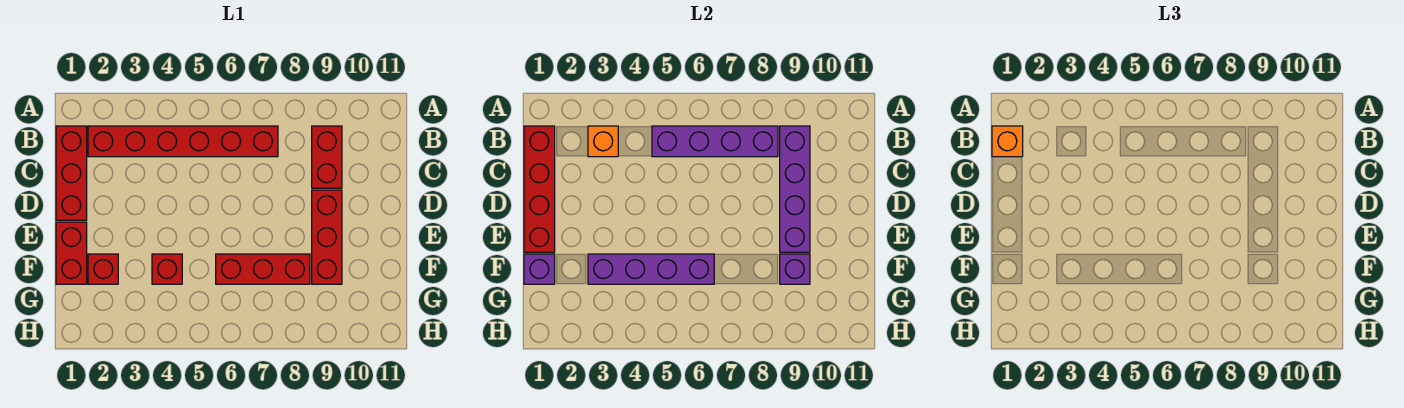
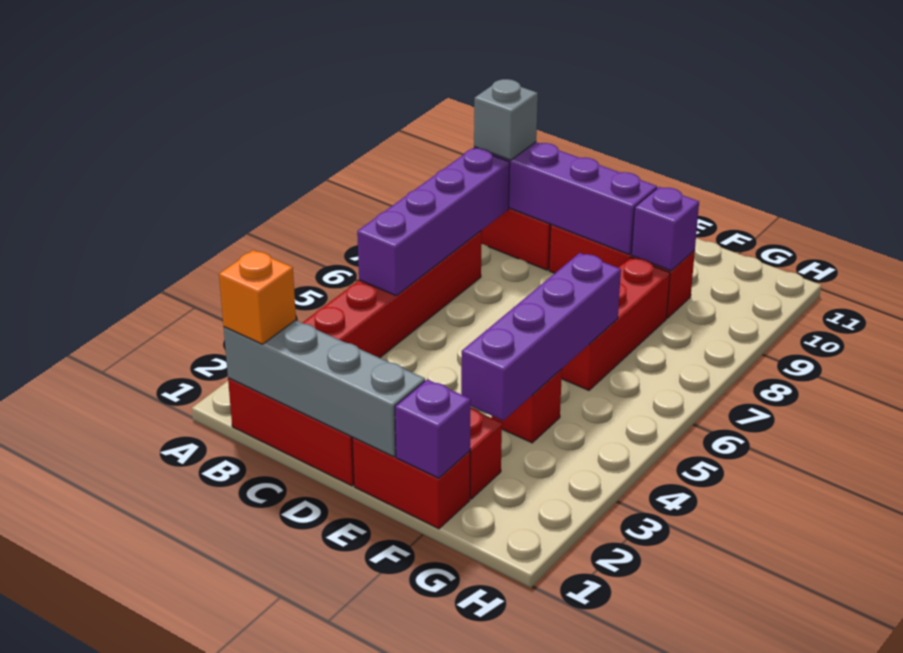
red brick B1:E1 level 2 -> grey brick B1:E1 level 2
orange brick B3 level 2 -> none
none -> grey brick B9 level 3

